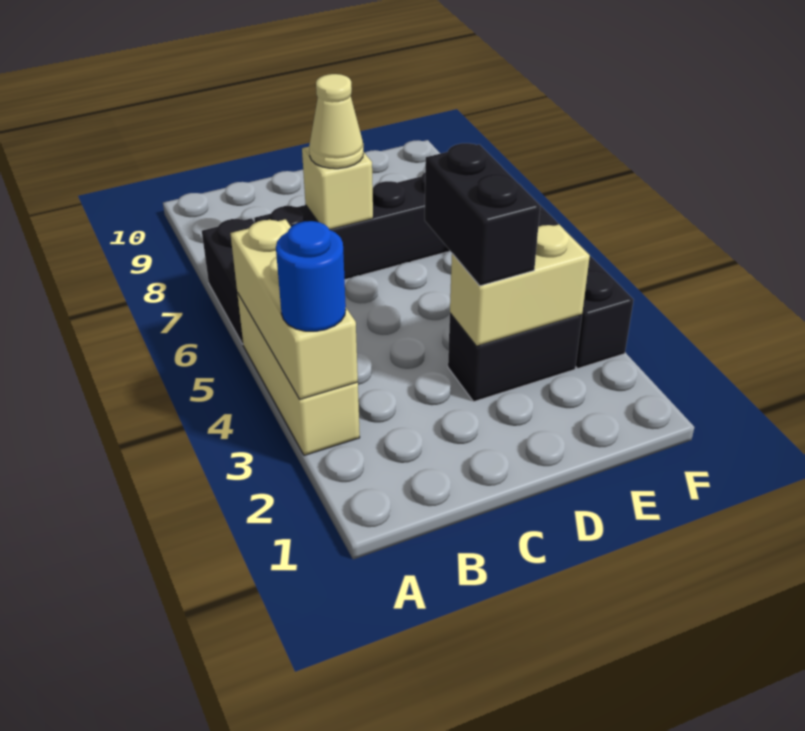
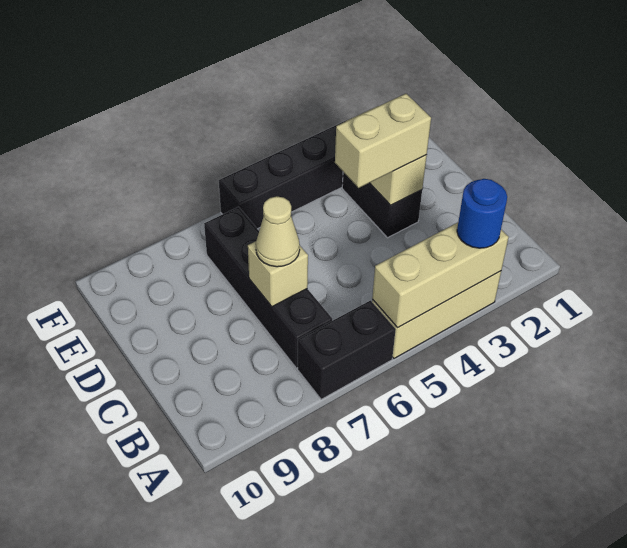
black brick D3:D4 level 3 -> tan brick D3:D4 level 3

